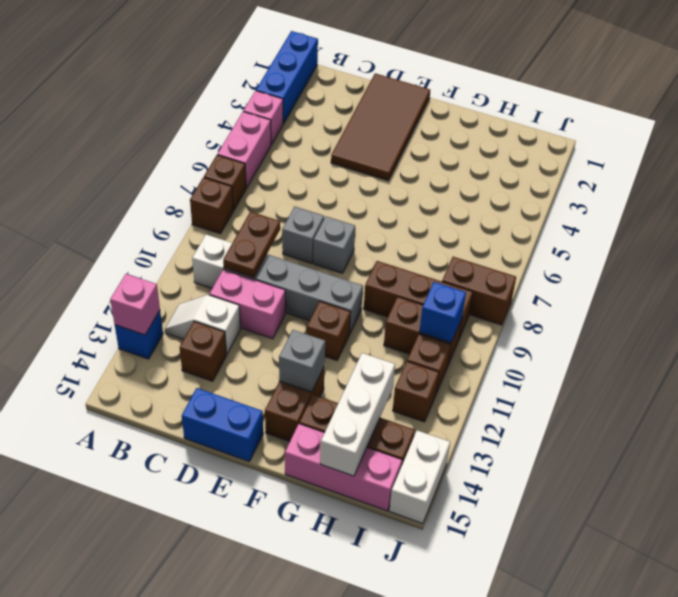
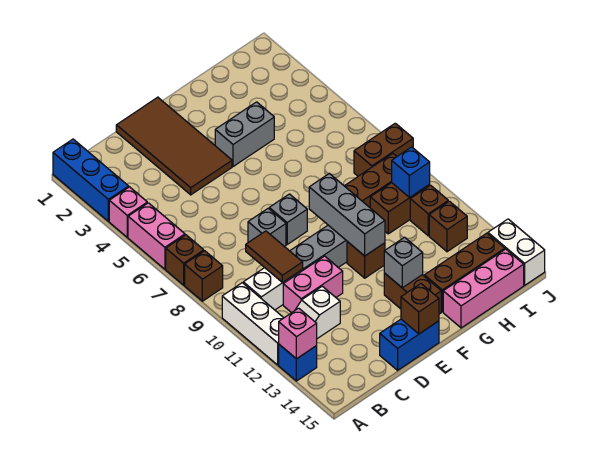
brown plate C9:C10 level 2 -> brown tile C9:C10 level 2
brown brick C13 level 1 -> brown brick E15 level 2
none -> grey brick F4:G4 level 1
none -> grey brick F9:F11 level 2
white brick H13:H15 level 2 -> white brick A10:A12 level 1

